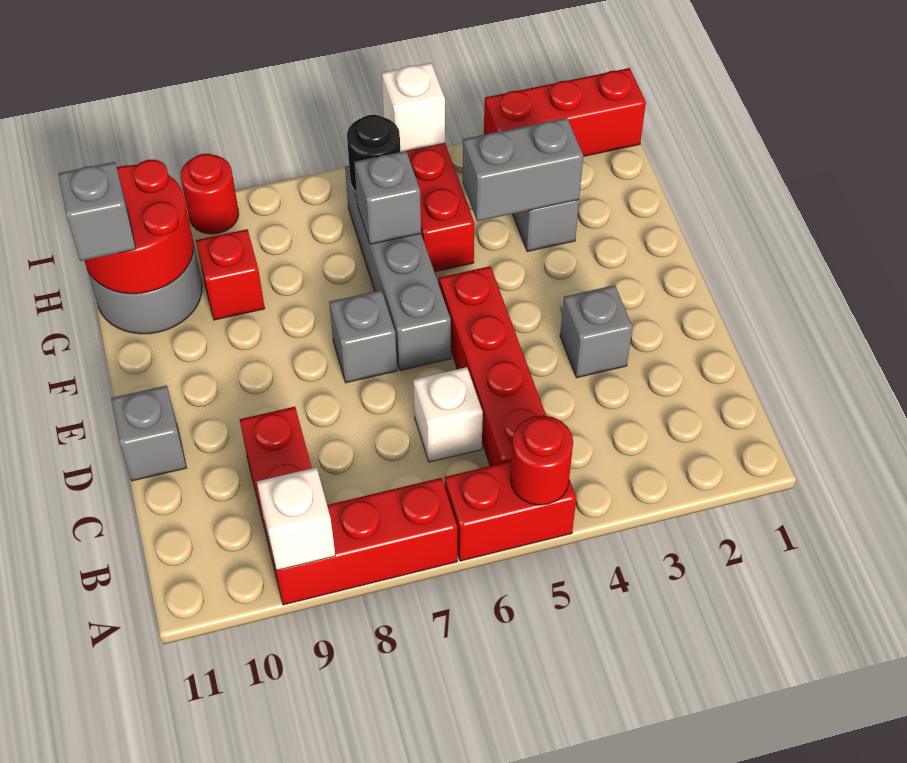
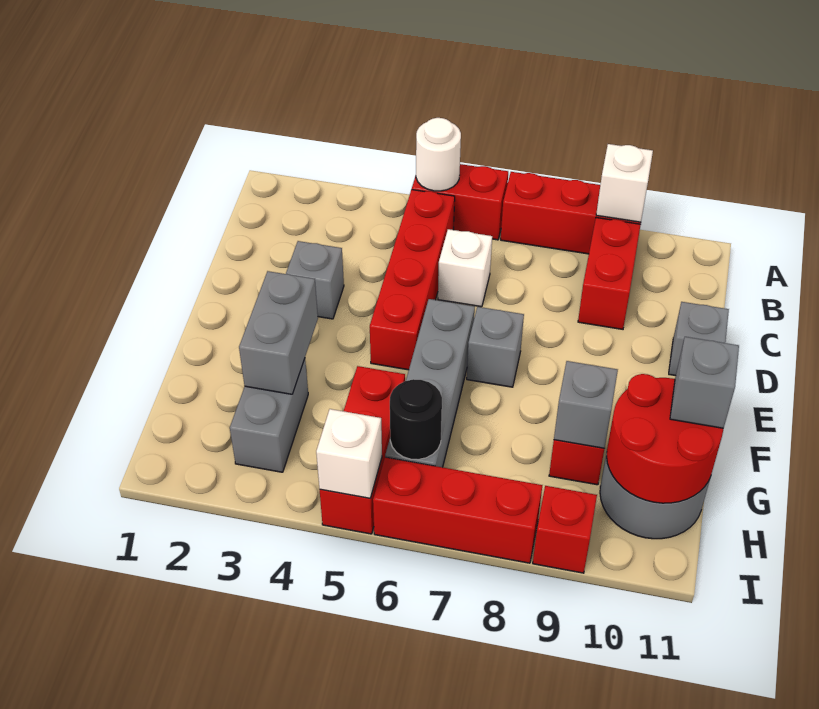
red round brick A5 level 2 -> white round brick A5 level 2
grey brick G3:G4 level 2 -> grey brick F3:G3 level 2
grey brick G6 level 2 -> grey brick G9 level 2
red brick I1:I3 level 1 -> red brick I6:I8 level 1
red round brick I9 level 1 -> red brick I9 level 1

